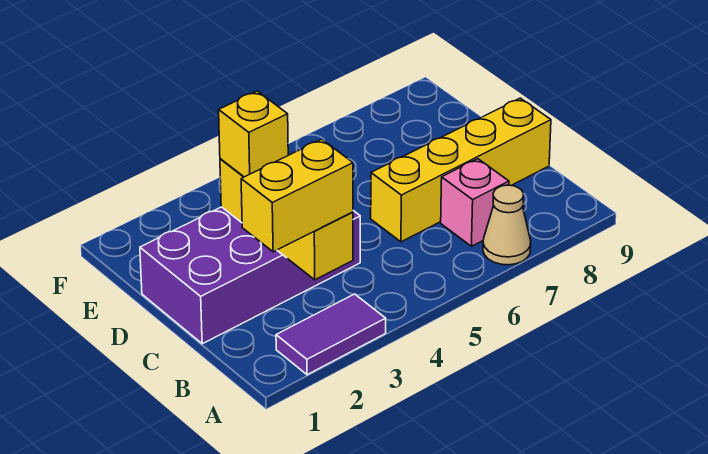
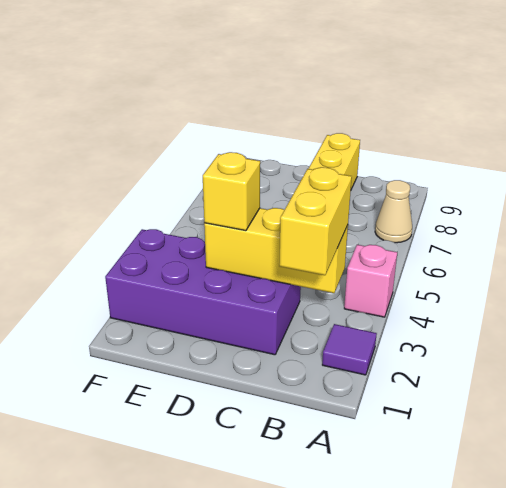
purple tile A2:A3 level 1 -> purple tile A2 level 1
pink brick B7 level 1 -> pink brick A4 level 1
purple brick C1:D4 level 1 -> purple brick C2:F3 level 1

